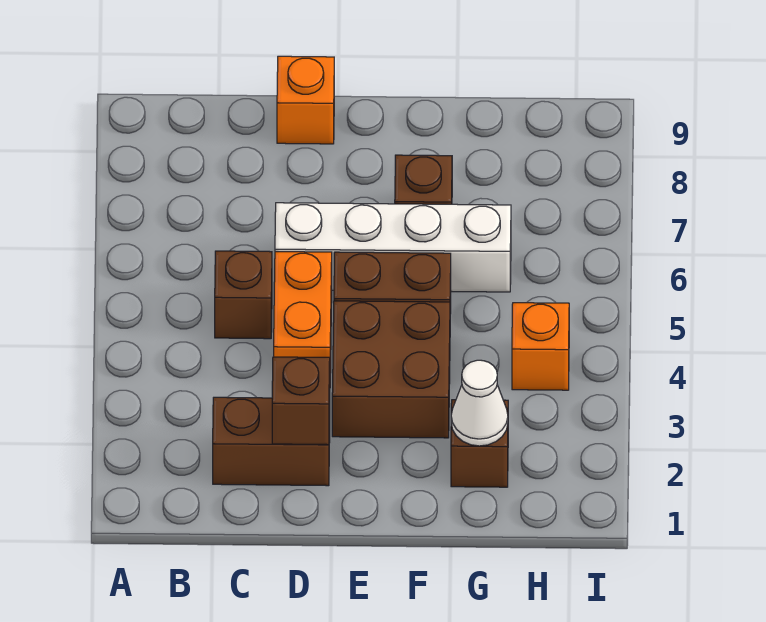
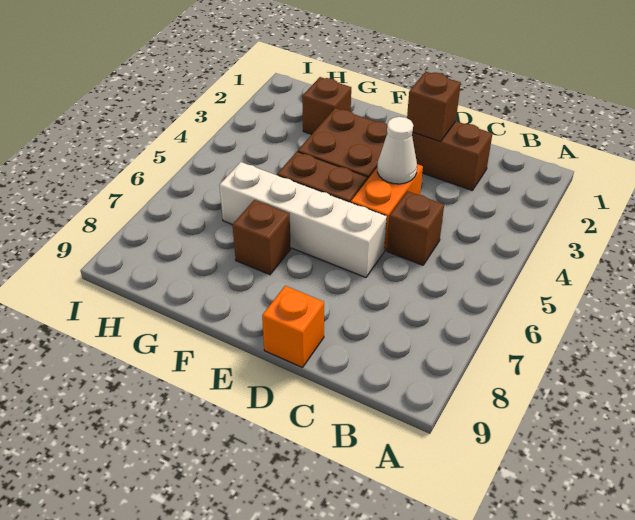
white cone G2 level 2 -> white cone D4 level 2
orange brick H4 level 1 -> none

